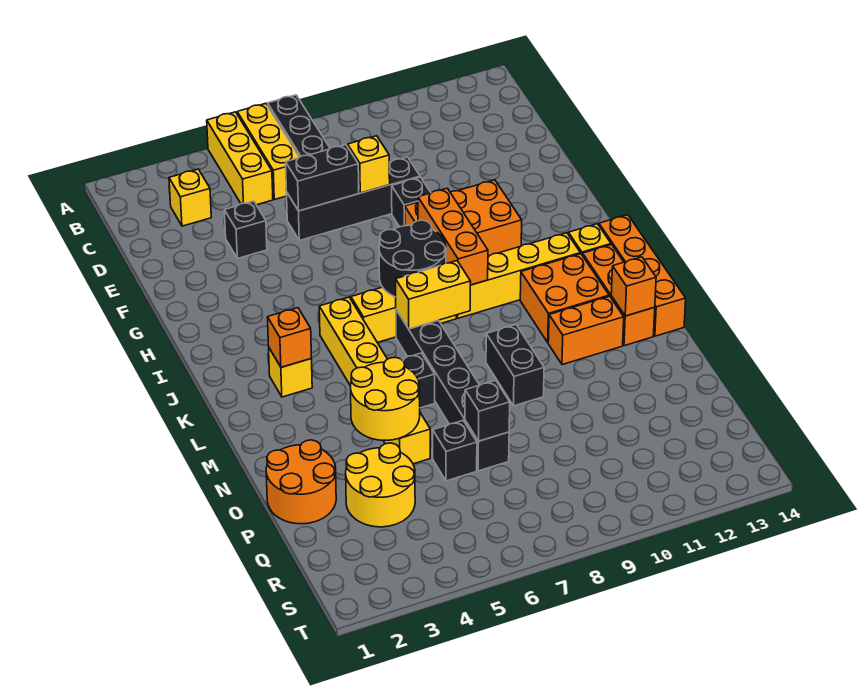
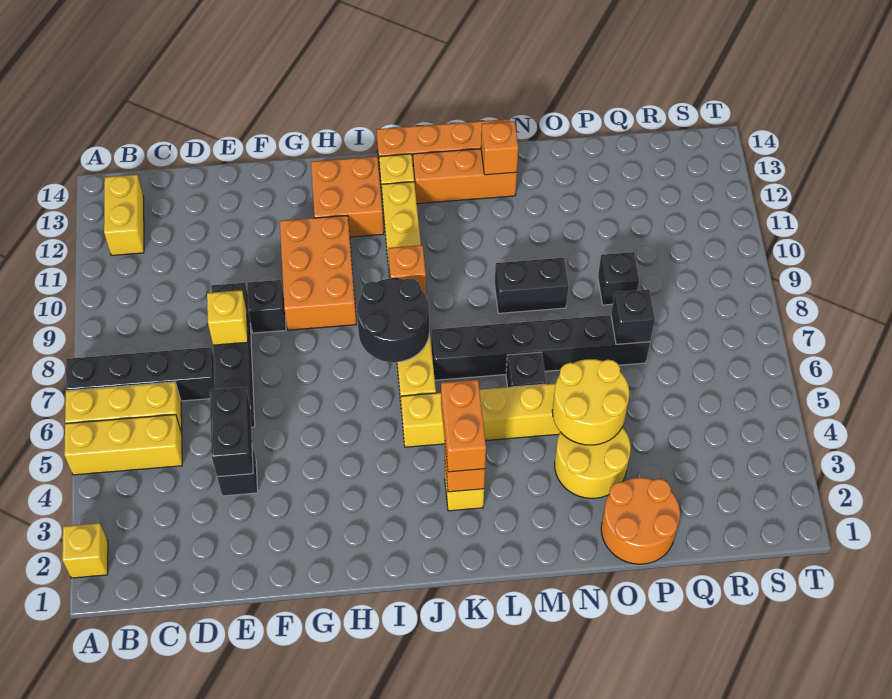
yellow brick C3 level 1 -> yellow brick A2 level 1
black brick E6:E7 level 2 -> black brick E4:E5 level 2
orange brick H9:J9 level 2 -> orange brick J9 level 2
yellow brick K7:K8 level 2 -> yellow brick B12:B13 level 1
orange brick K11:L12 level 1 -> orange brick H12:I13 level 1
orange brick M11:M12 level 1 -> orange brick K3:K4 level 3
yellow round brick P3:Q4 level 1 -> yellow round brick N3:O4 level 1
black brick P6 level 1 -> black brick P9 level 1

